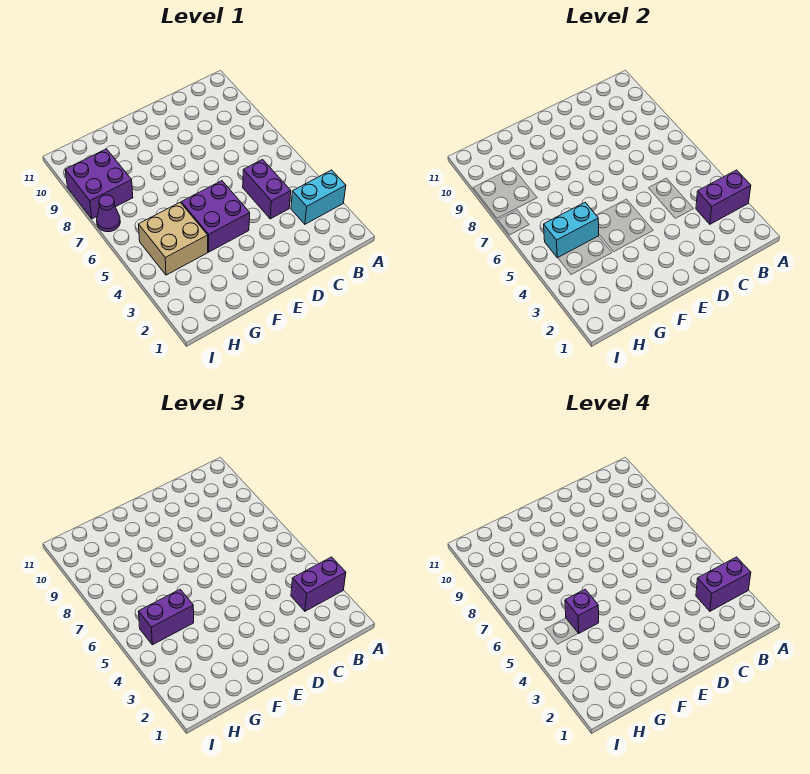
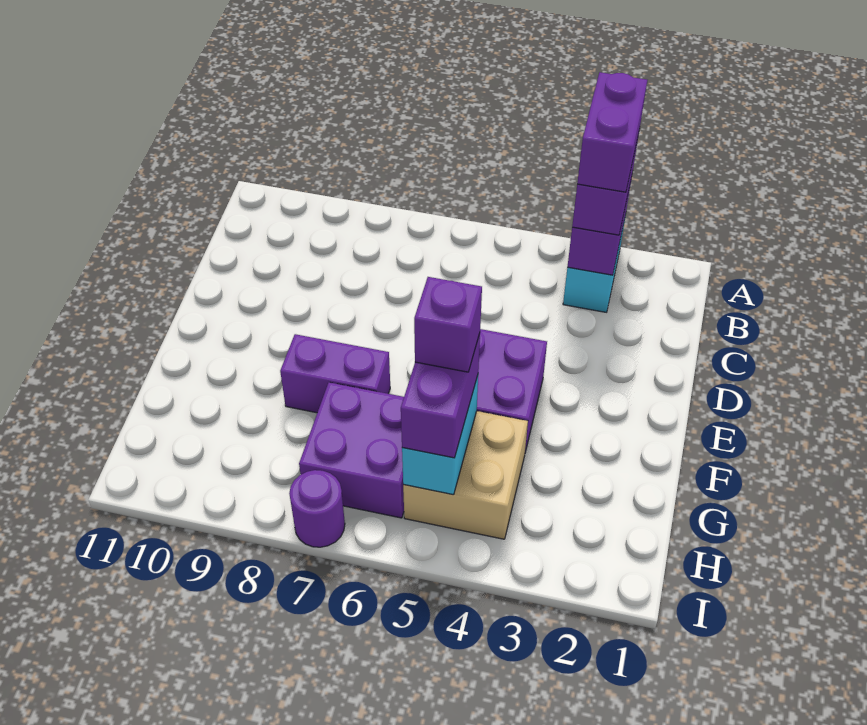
purple brick C4:C5 level 1 -> purple brick F7:F8 level 1
purple brick H8:I9 level 1 -> purple brick G6:H7 level 1
purple cone I7 level 1 -> purple round brick I7 level 1

